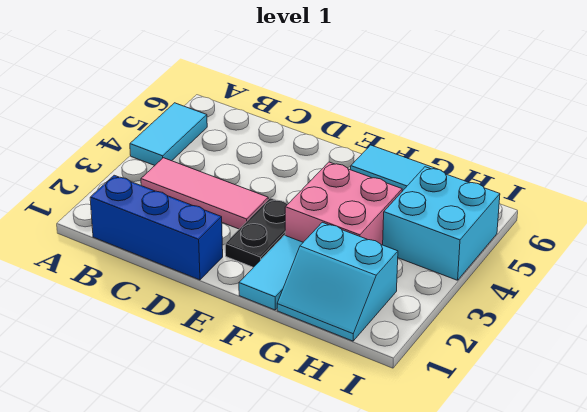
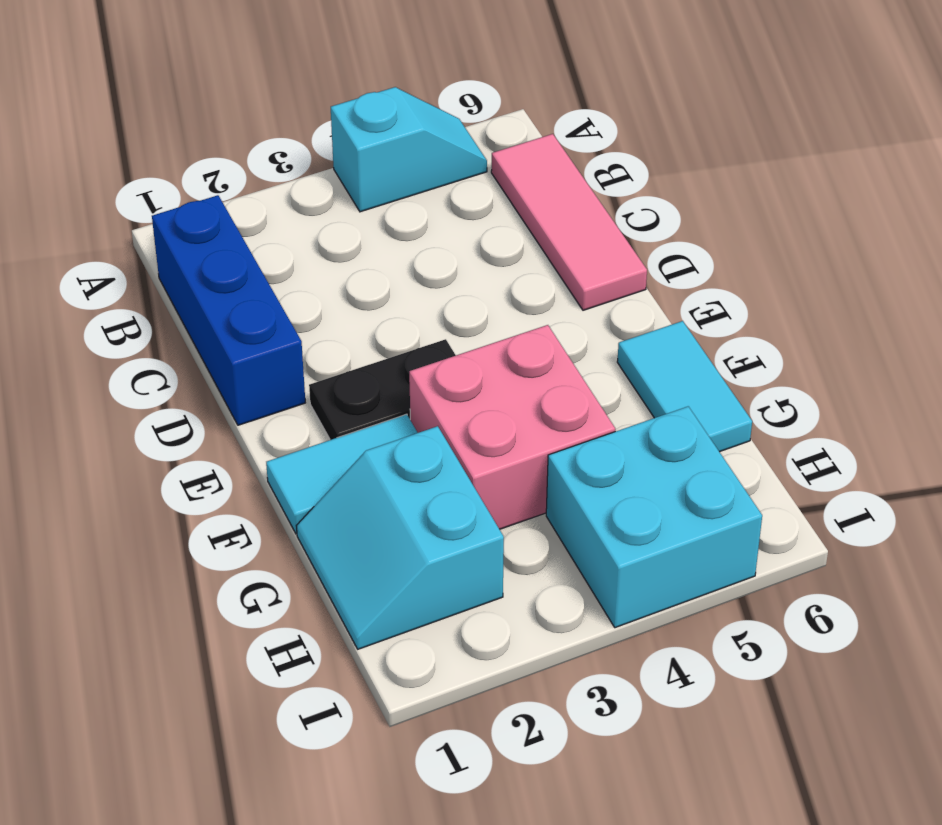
cyan tile A4:A5 level 1 -> cyan slope A4:A5 level 1 top 4
pink tile B3:D3 level 1 -> pink tile B6:D6 level 1

